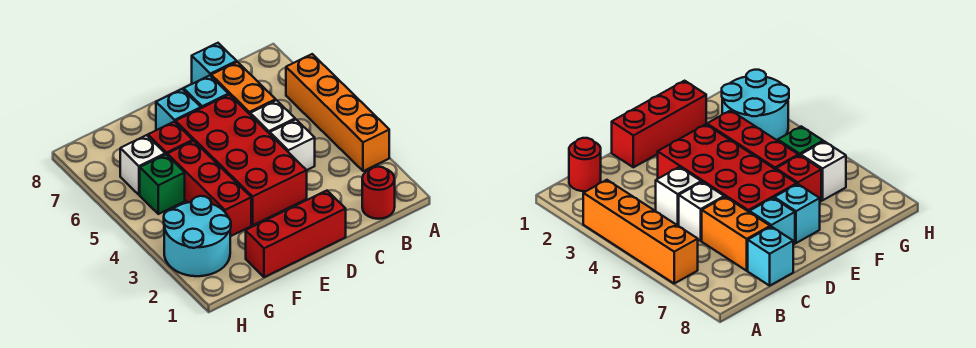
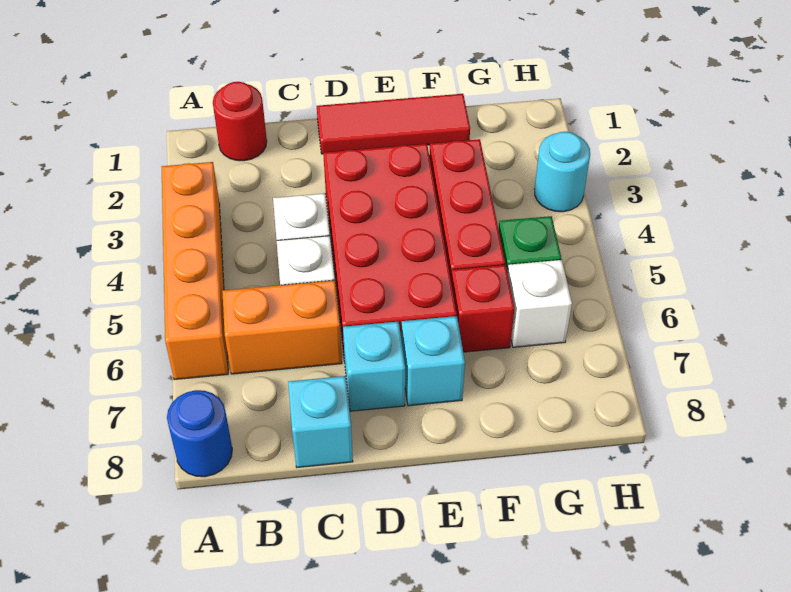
none -> blue round brick A8 level 1
orange brick C6:C7 level 1 -> orange brick B6:C6 level 1
red brick D1:F1 level 1 -> red tile D1:F1 level 1
cyan round brick G2:H3 level 1 -> cyan round brick H3 level 1

